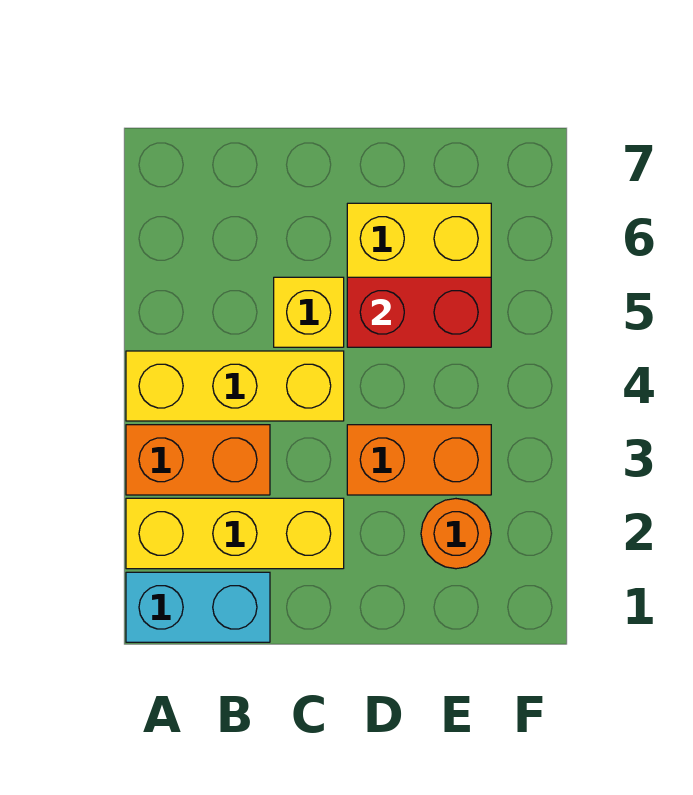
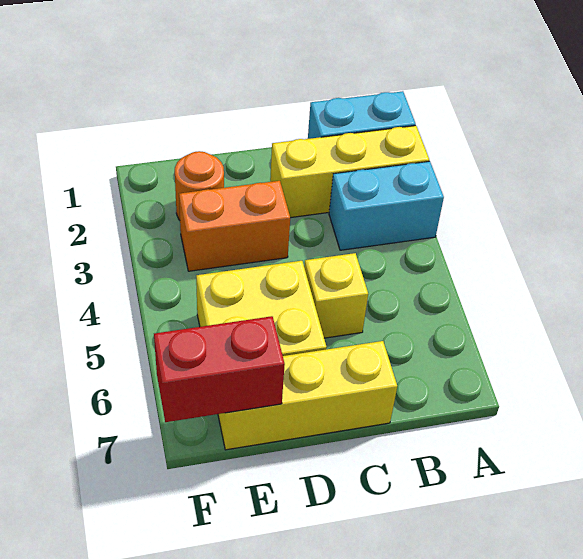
orange brick A3:B3 level 1 -> cyan brick A3:B3 level 1
yellow brick A4:C4 level 1 -> yellow brick C7:E7 level 1
red brick D5:E5 level 2 -> red brick E7:F7 level 2

